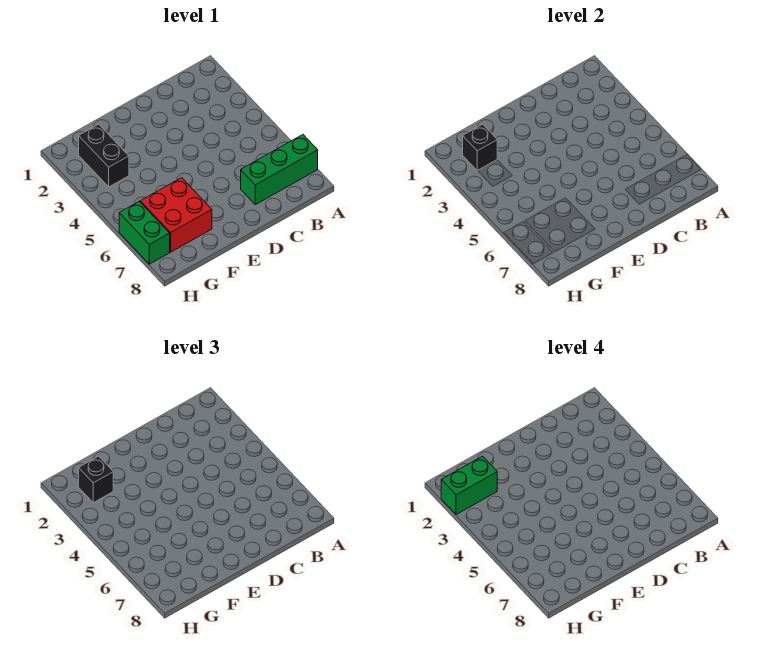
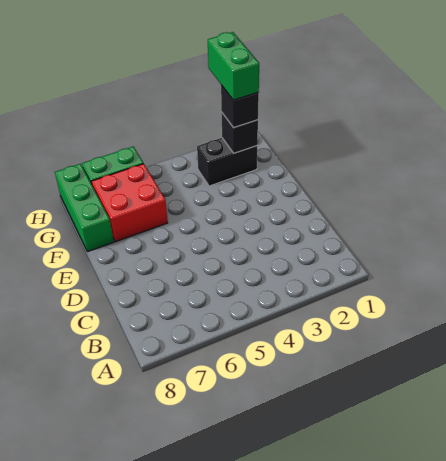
green brick A7:C7 level 1 -> green brick F8:H8 level 1

